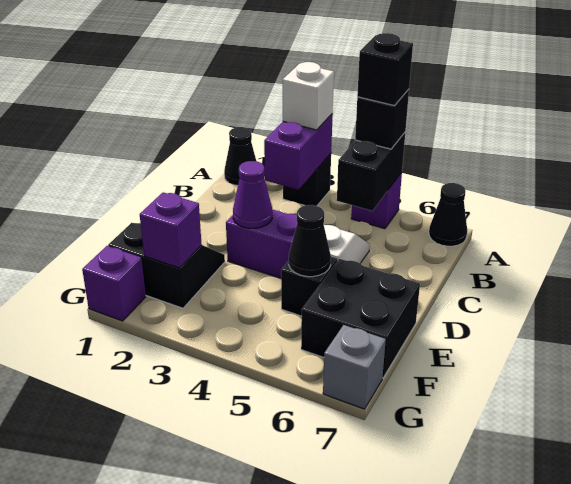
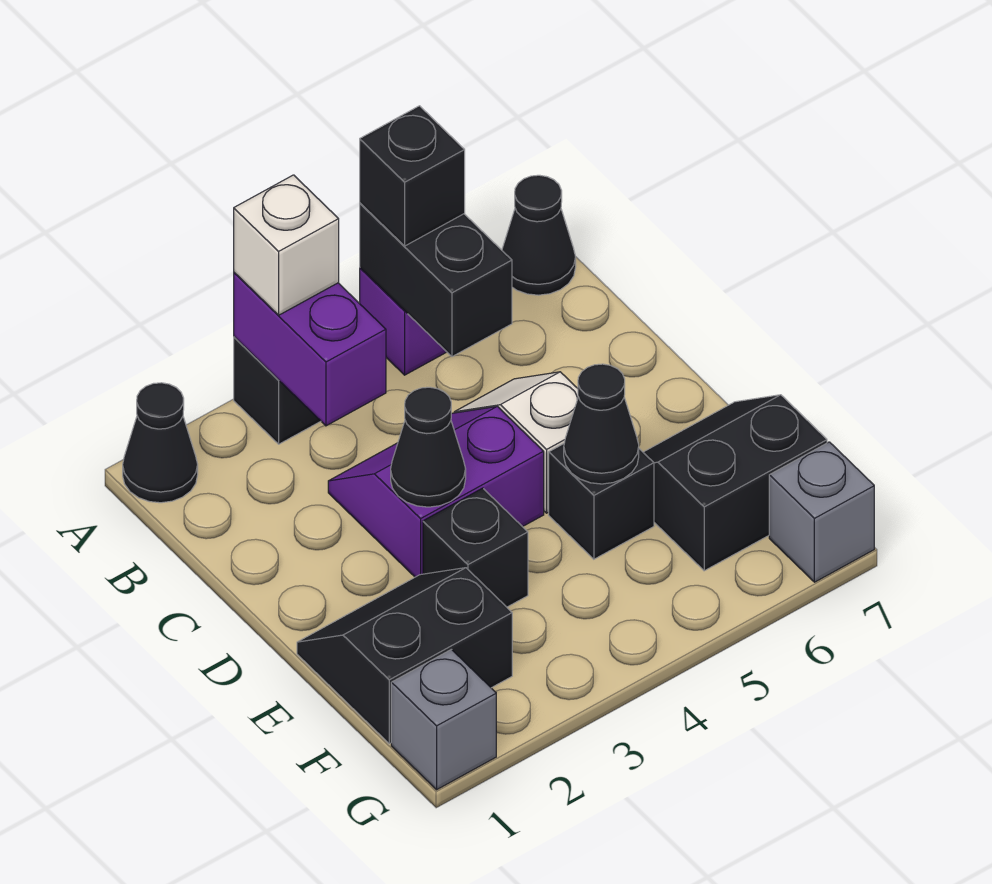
black brick A5 level 4 -> black brick E3 level 1
purple cone D3 level 2 -> black cone D3 level 2
black brick E6:F7 level 1 -> black slope E6:F7 level 1 top F
purple brick F2 level 2 -> none
purple brick G1 level 1 -> grey brick G1 level 1

